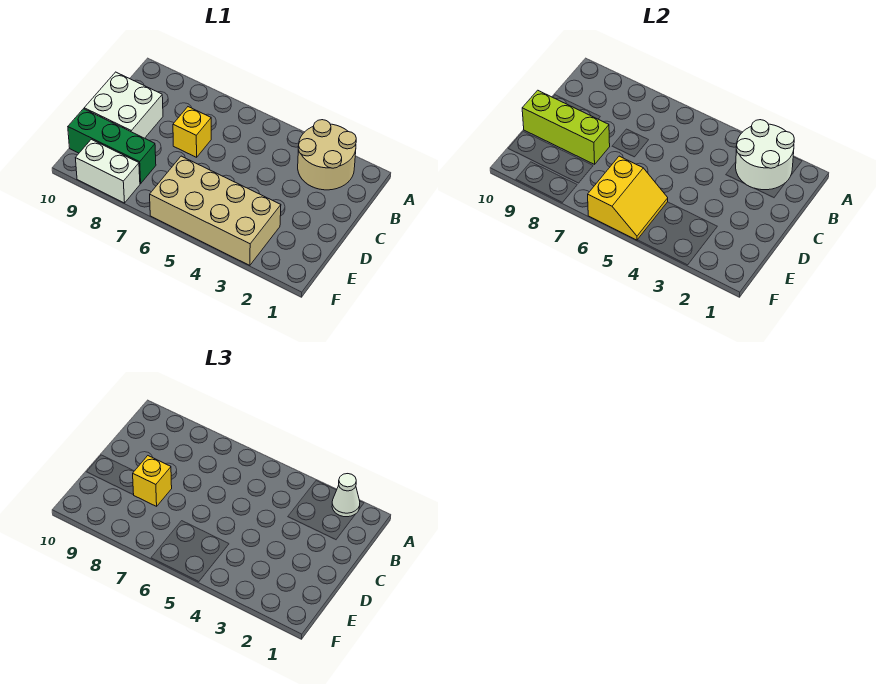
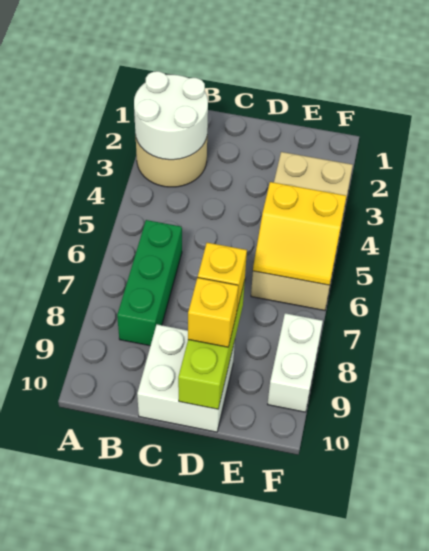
white cone A2 level 3 -> none
yellow brick C7 level 1 -> yellow brick D9 level 3
yellow slope E5:F6 level 2 top 6 -> yellow slope E5:F6 level 2 top 5
green brick E8:E10 level 1 -> green brick B6:B8 level 1

